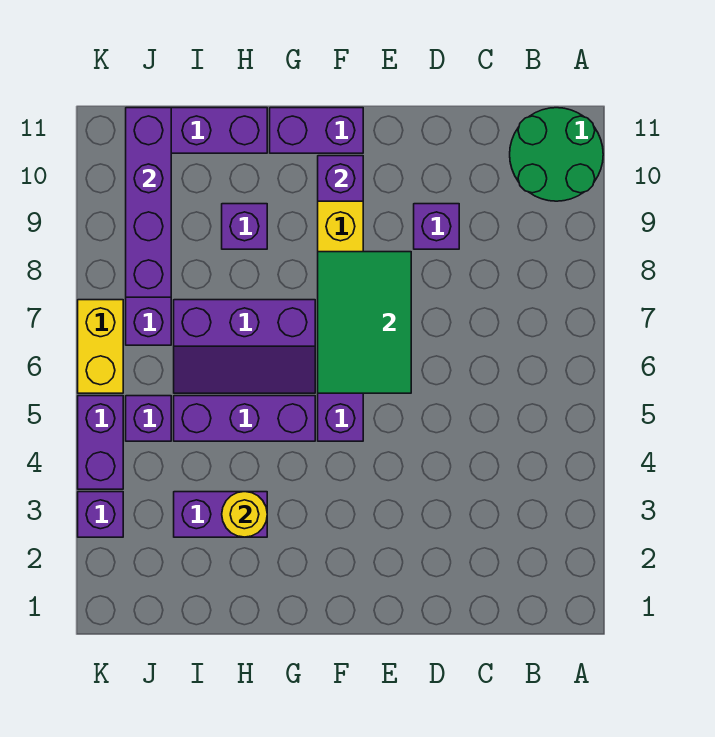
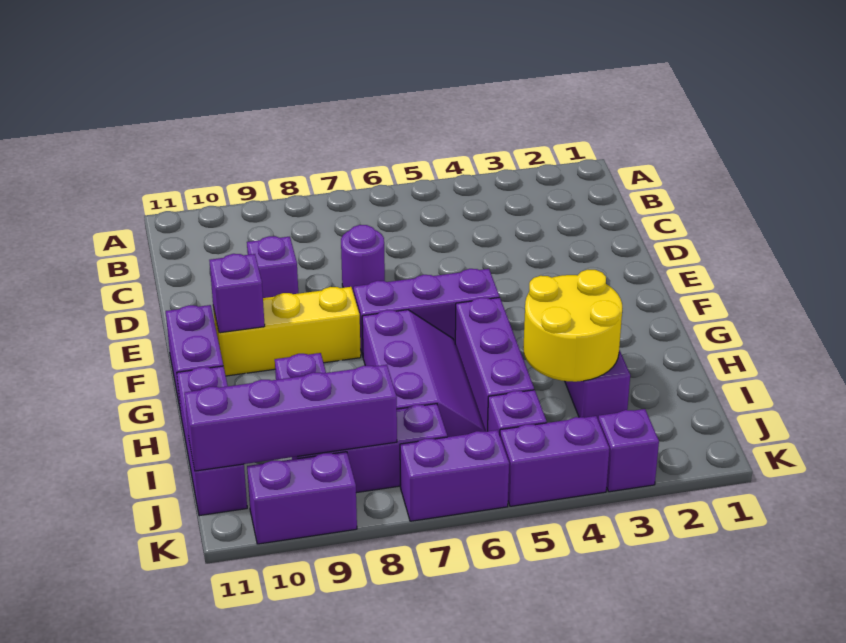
green round brick A10:B11 level 1 -> none
none -> purple round brick D7 level 1
green tile E6:F8 level 2 -> none
yellow round brick H3 level 2 -> yellow round brick H3:I4 level 2
yellow brick K6:K7 level 1 -> purple brick K6:K7 level 1
none -> purple brick K9:K10 level 1

